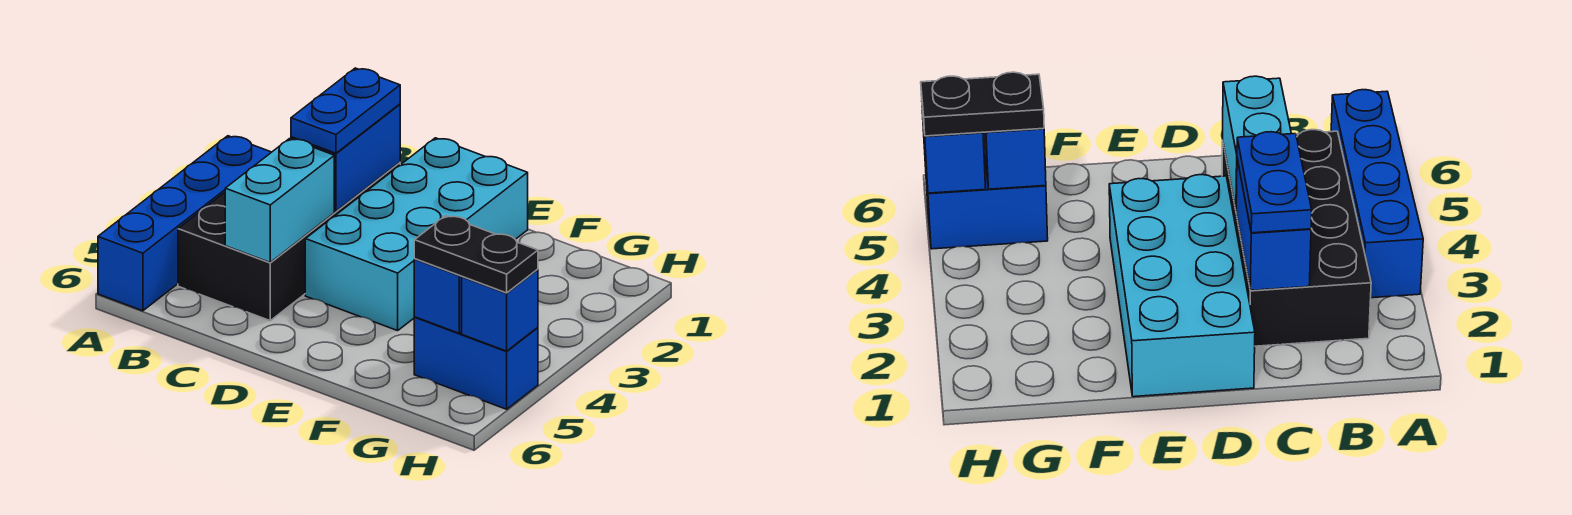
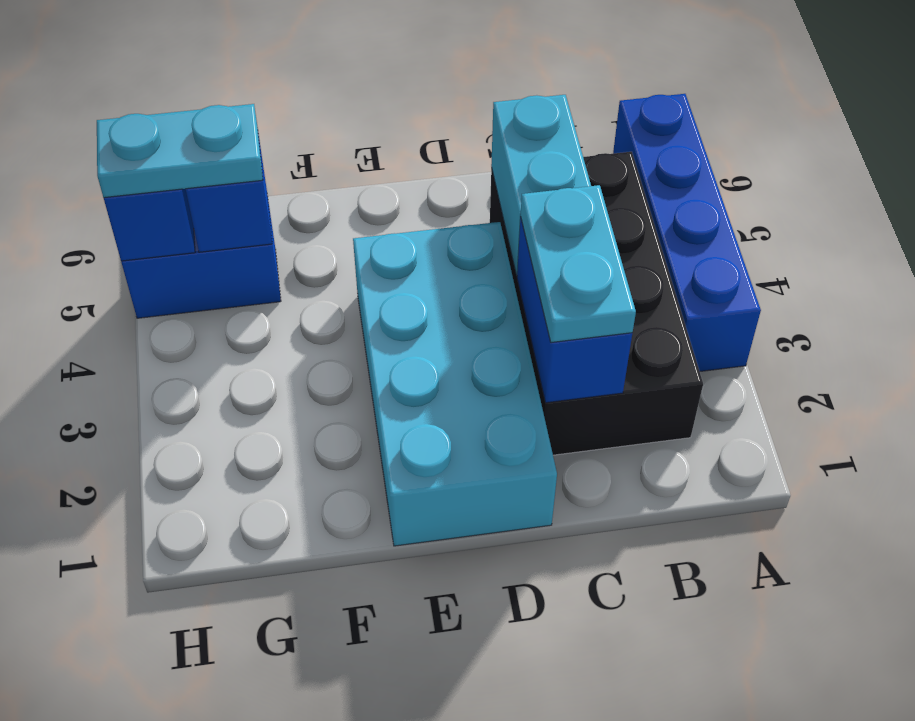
blue plate C2:C3 level 3 -> cyan plate C2:C3 level 3
black plate G5:H5 level 3 -> cyan plate G5:H5 level 3

